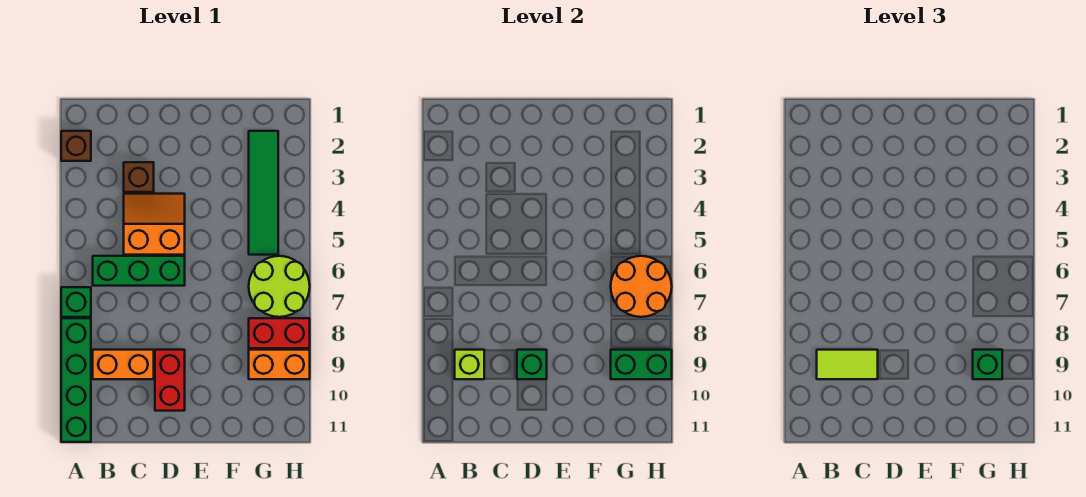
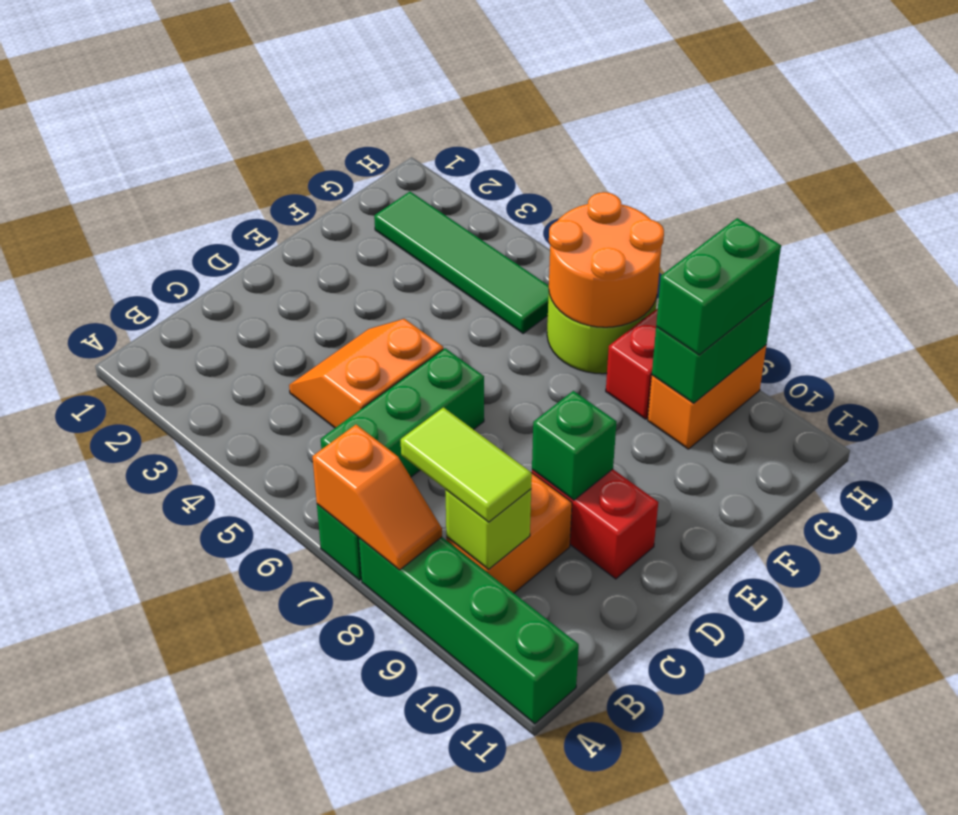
brown brick A2 level 1 -> none
none -> orange slope A7:A8 level 2 top 7
lime tile B9:C9 level 3 -> lime tile B8:B9 level 3
brown brick C3 level 1 -> none
green brick G9 level 3 -> green brick G9:H9 level 3

